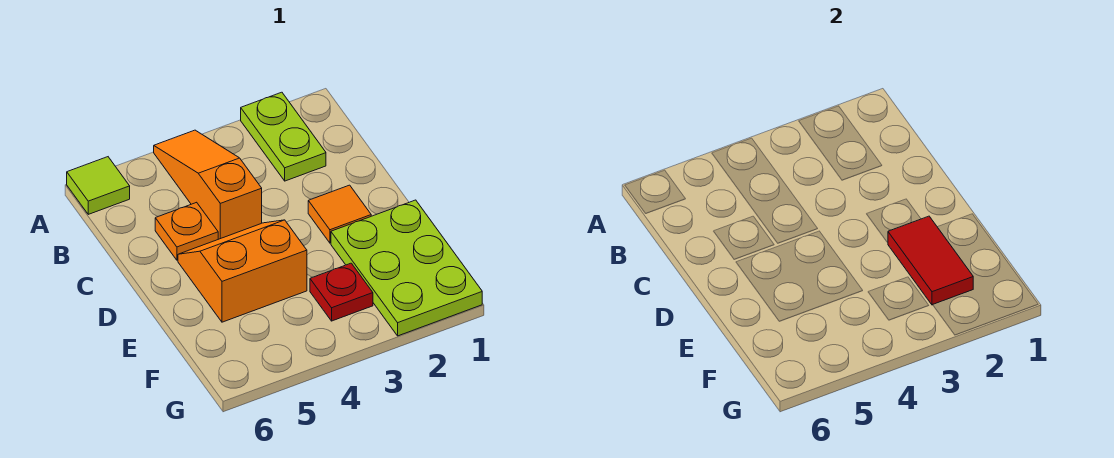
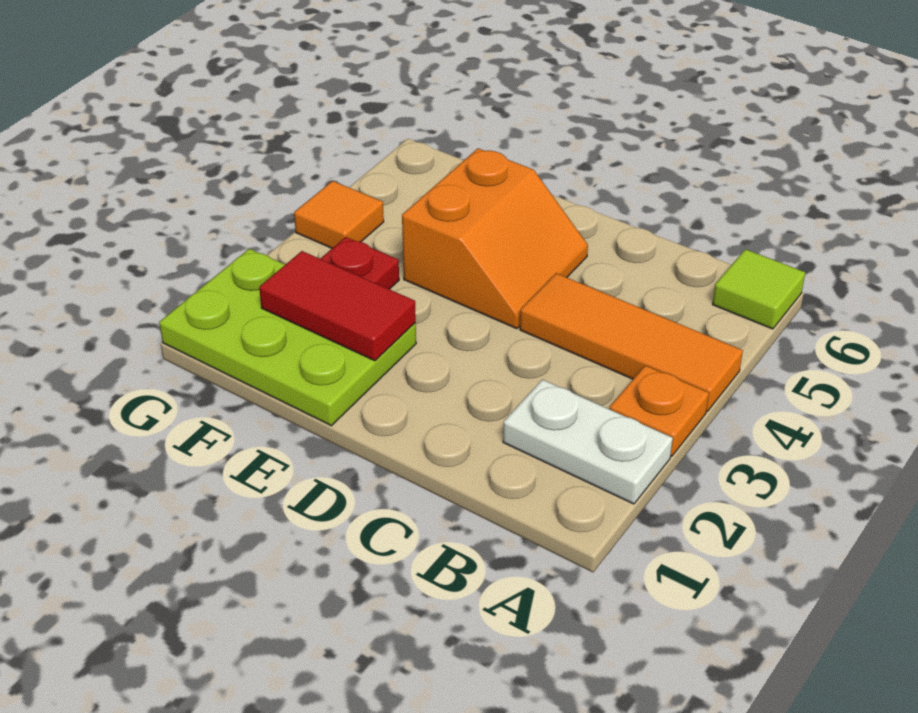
lime plate A2:B2 level 1 -> white plate A2:B2 level 1
orange slope A4:C4 level 1 top C -> orange tile A4:C4 level 1
orange plate C5 level 1 -> orange plate A3 level 1
orange tile D2 level 1 -> orange tile G4 level 1

